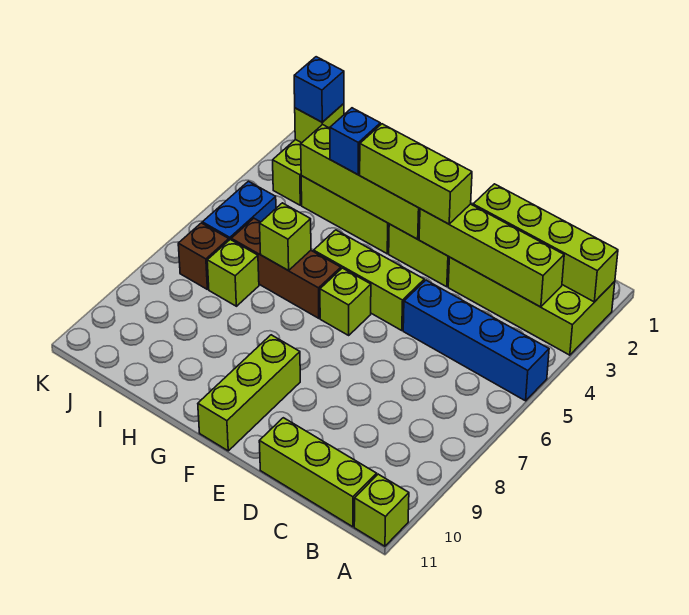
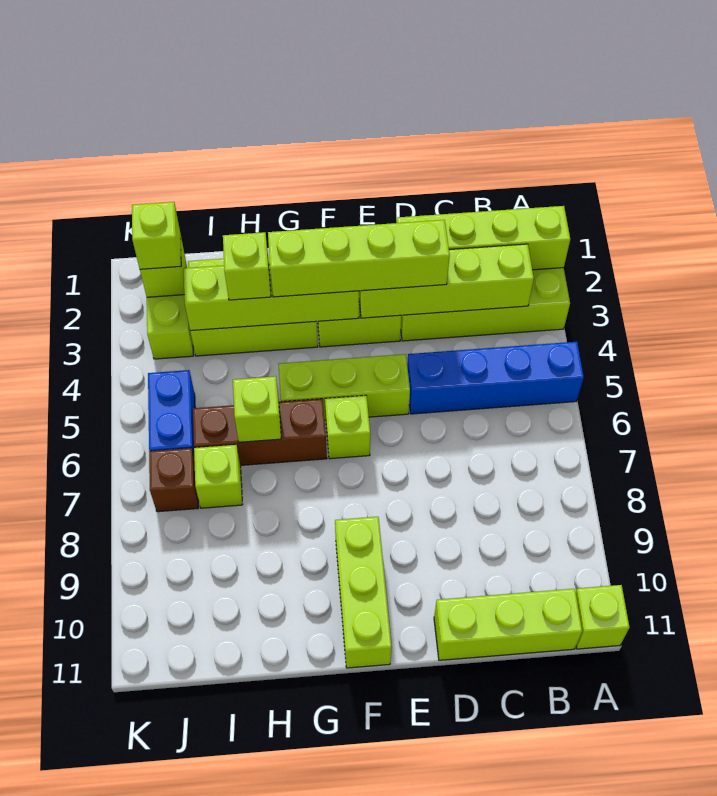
lime brick E3:G3 level 3 -> lime brick D3:G3 level 3
blue brick H3 level 3 -> lime brick H3 level 3
blue brick J2 level 3 -> lime brick J2 level 3

